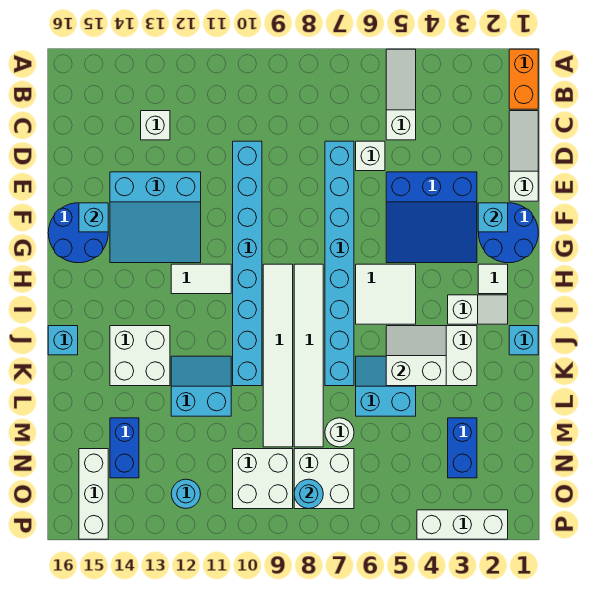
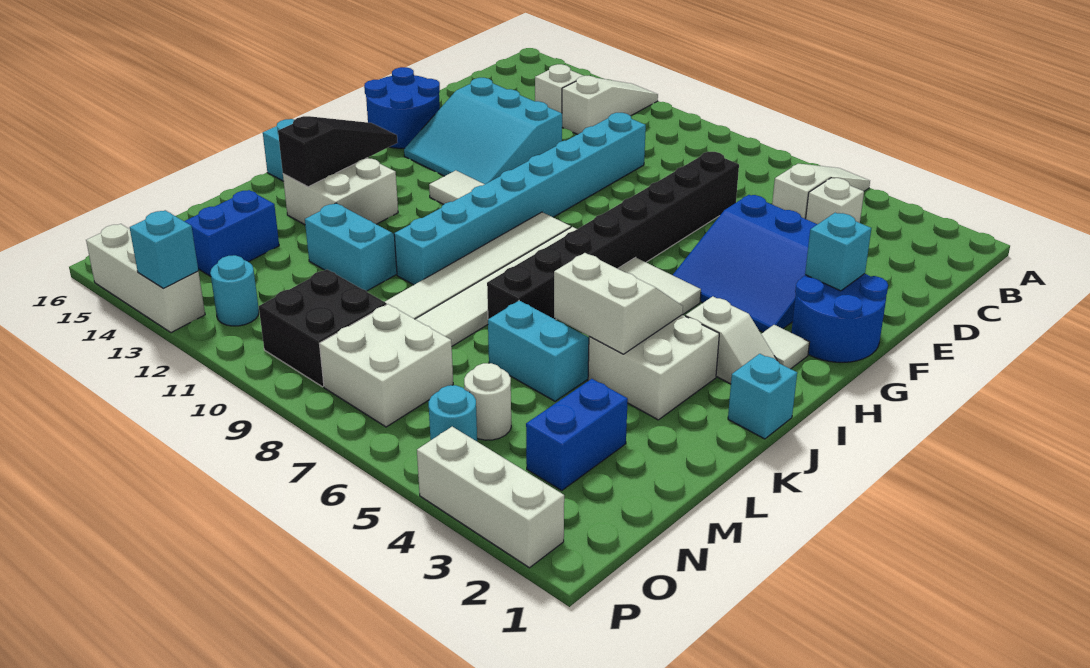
orange brick A1:B1 level 1 -> none
white slope C1:E1 level 1 top E -> white slope A12:C12 level 1 top C
white brick D6 level 1 -> white brick C4 level 1
cyan brick D7:K7 level 1 -> black brick D7:K7 level 1
cyan brick F15 level 2 -> cyan brick P13 level 2
none -> black slope I14:K14 level 2 top K
white round brick M7 level 1 -> white round brick N5 level 1
white brick N9:O10 level 1 -> black brick N9:O10 level 1
white brick N15:P15 level 1 -> white brick P13:P15 level 1
cyan round brick O8 level 2 -> cyan round brick O5 level 1

